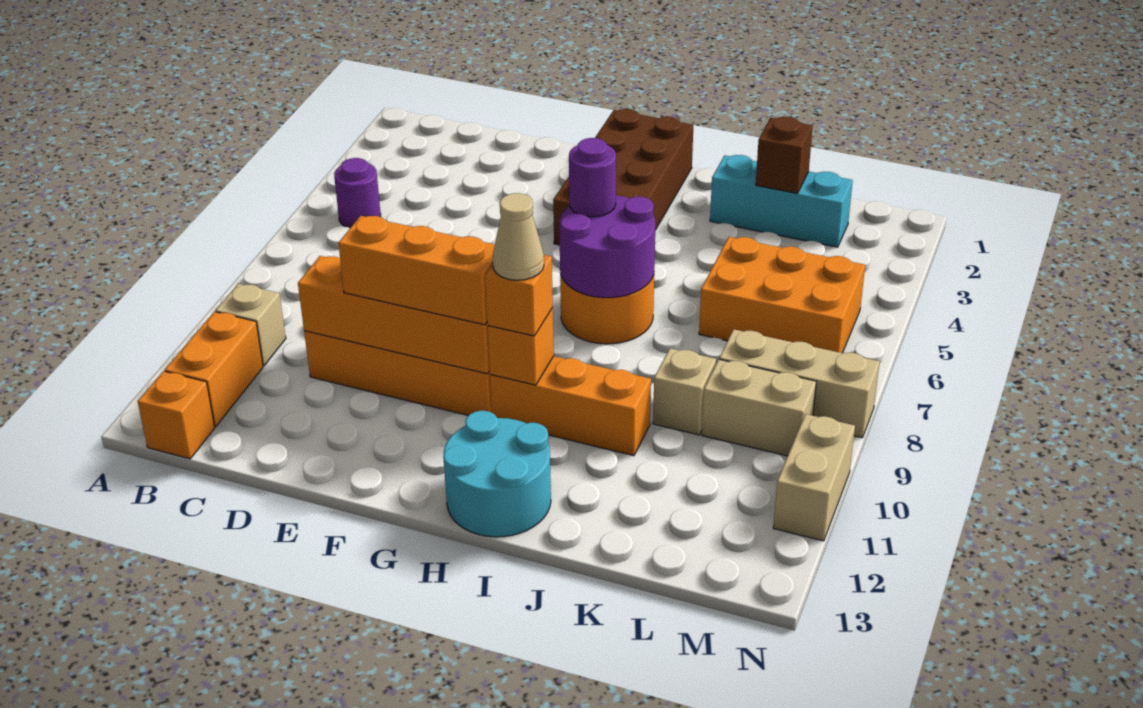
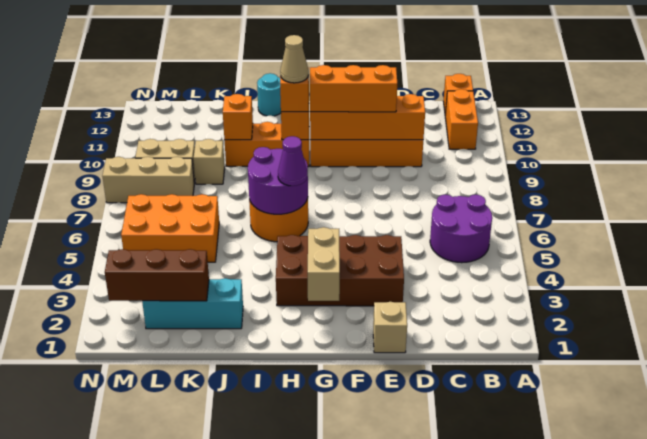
purple round brick B5 level 1 -> purple round brick B5:C6 level 1
tan brick B10 level 1 -> tan brick E1 level 1
brown brick G1:H4 level 1 -> brown brick E3:H4 level 1
purple round brick H6 level 3 -> purple cone H6 level 3
cyan round brick H12:I13 level 1 -> cyan round brick I13 level 1
none -> orange brick J10 level 2
brown brick K2 level 2 -> brown brick K2:M2 level 2
tan brick N10:N11 level 1 -> tan brick G2:G3 level 2

